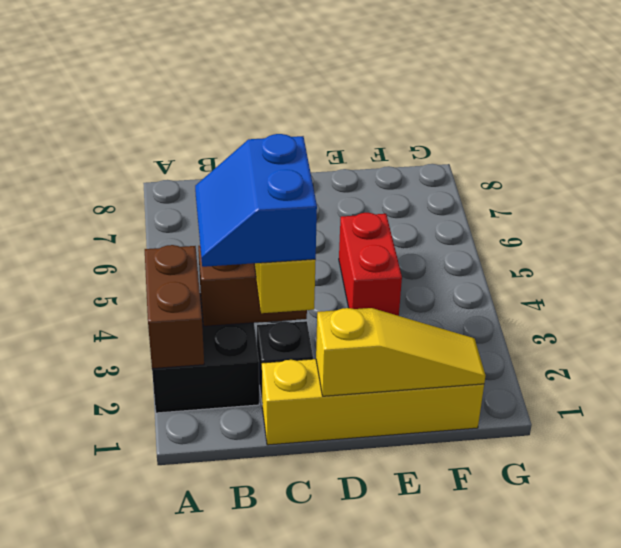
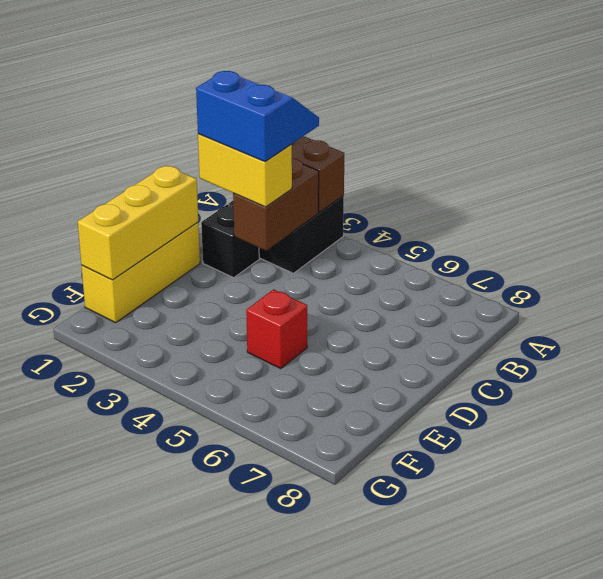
yellow brick C1:F1 level 1 -> yellow brick D1:F1 level 1
yellow slope D1:F1 level 2 top D -> yellow brick D1:F1 level 2
red brick E4:E5 level 1 -> red brick E5 level 1

